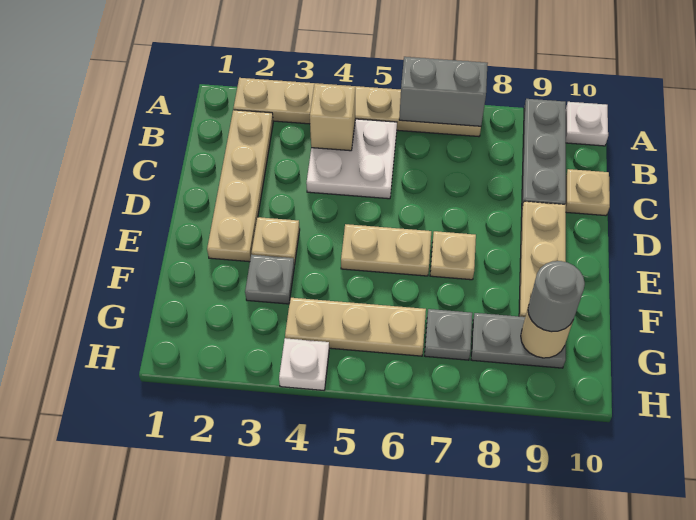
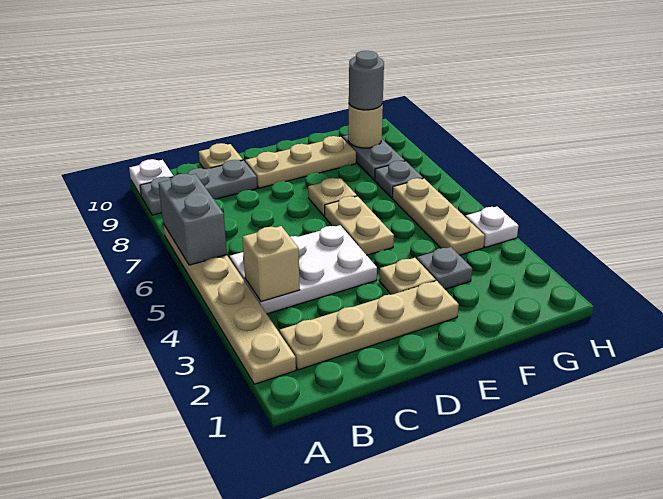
white plate B4:C5 level 1 -> white plate B4:D5 level 1

